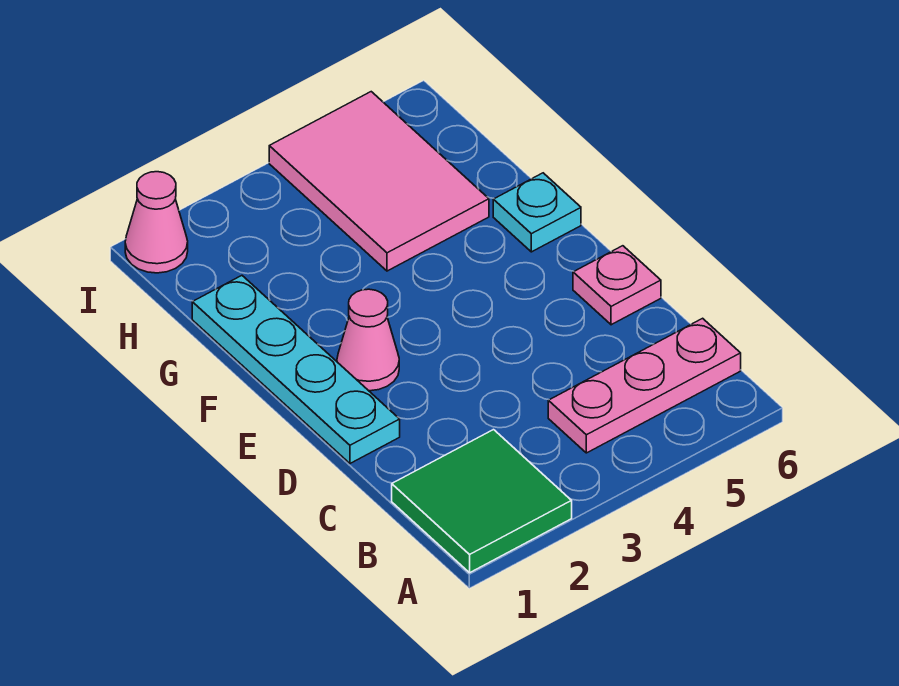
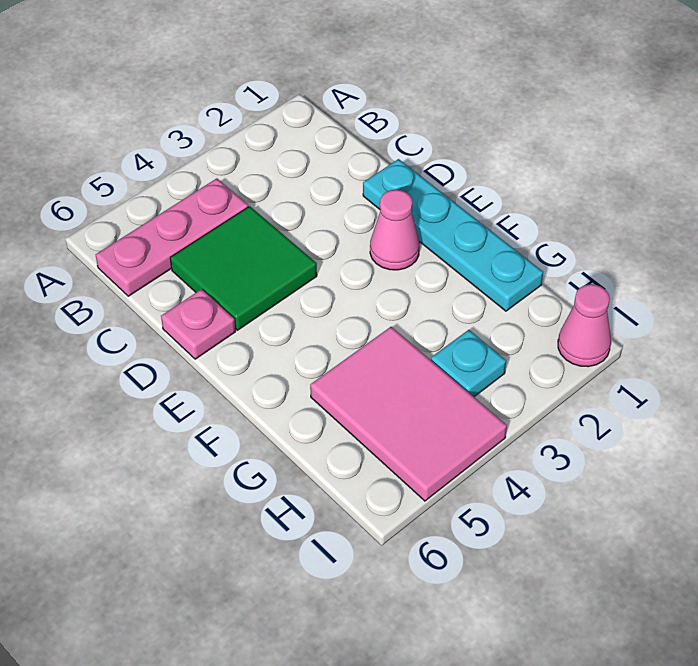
green tile A1:B2 level 1 -> green tile C4:D5 level 1
cyan plate F6 level 1 -> cyan plate H3 level 1

